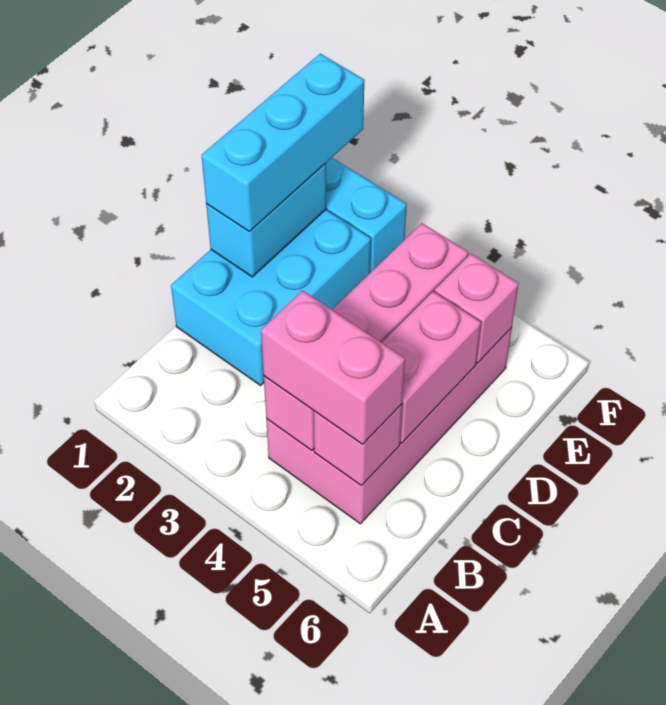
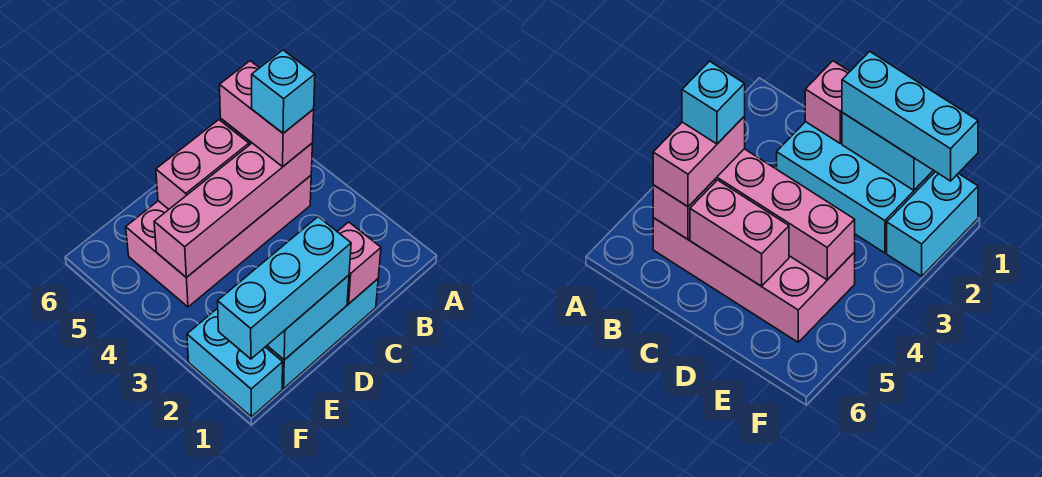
none -> cyan brick B4 level 4
pink brick E5 level 2 -> pink brick C1 level 2

